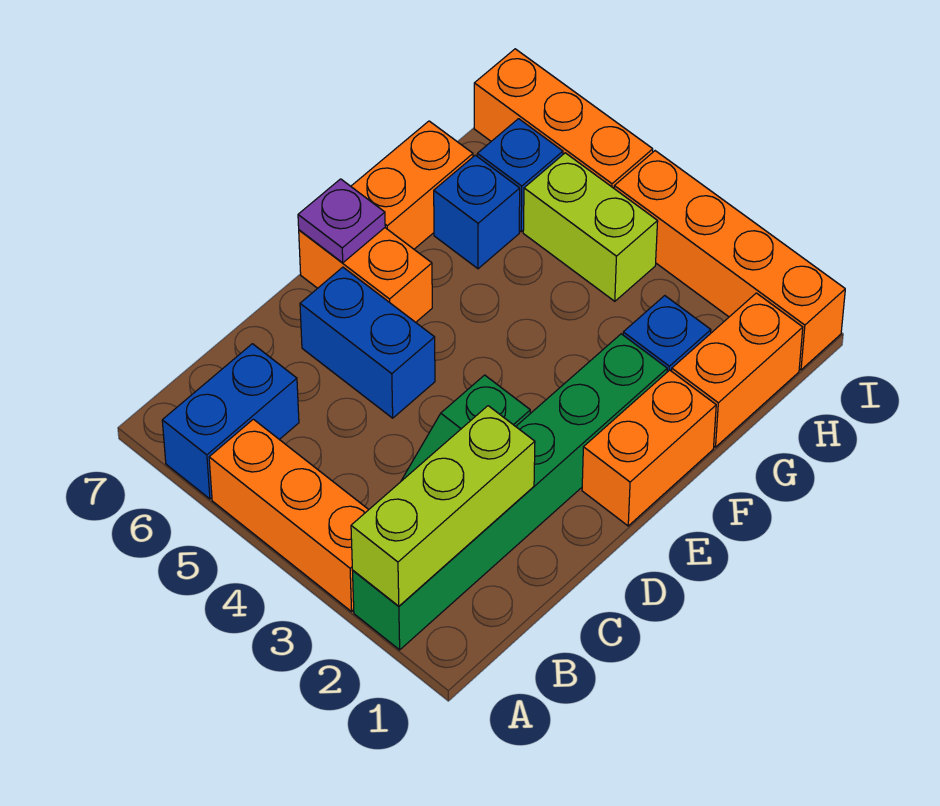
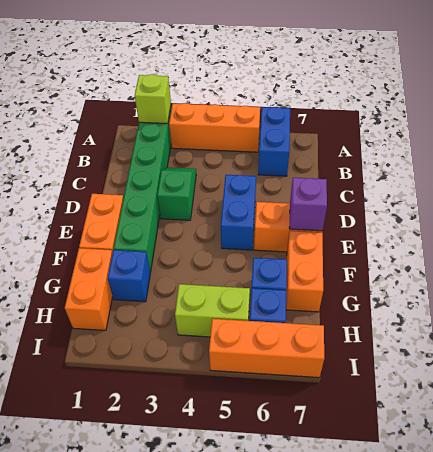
lime brick A2:C2 level 2 -> lime brick A2 level 2
blue brick D5:D6 level 1 -> blue brick D5:E5 level 1
purple plate E7 level 2 -> purple brick E7 level 2
orange brick I1:I4 level 1 -> none

